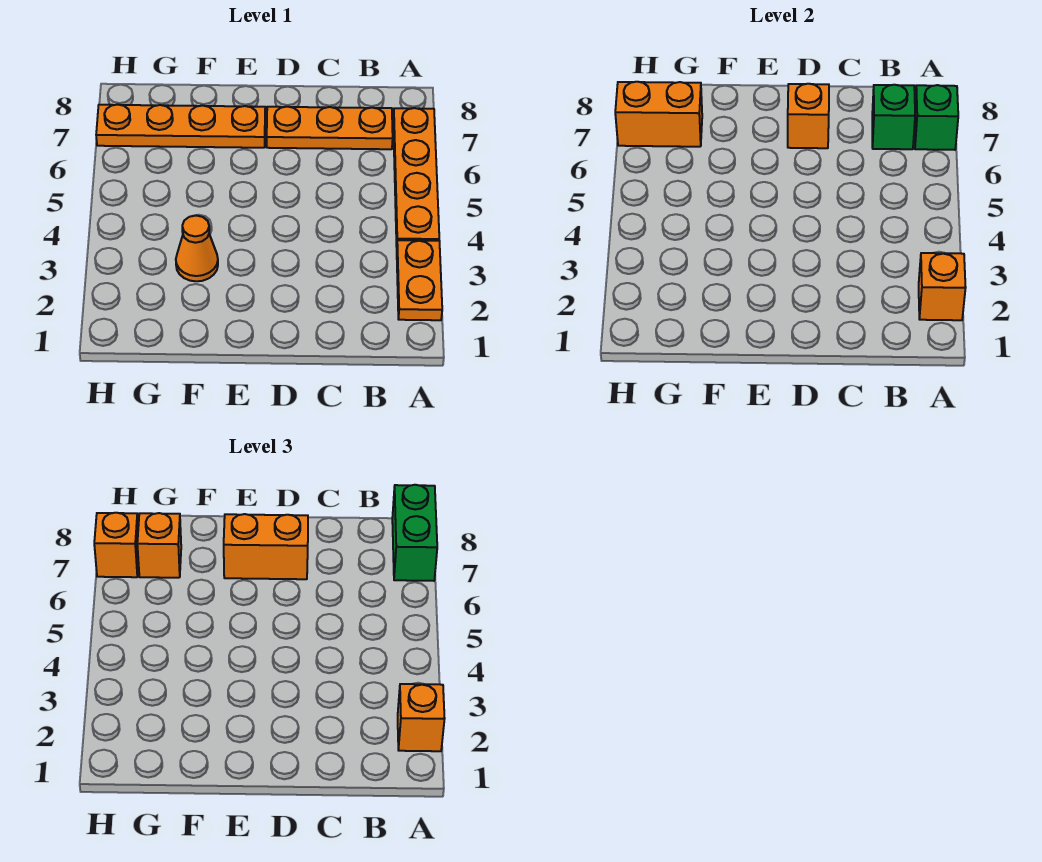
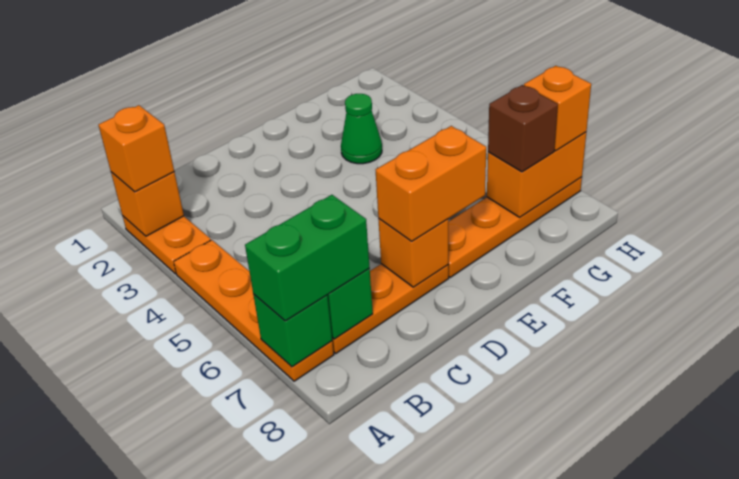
green brick A7:A8 level 3 -> green brick A7:B7 level 3
orange cone F3 level 1 -> green cone F3 level 1
orange brick G7 level 3 -> brown brick G7 level 3

